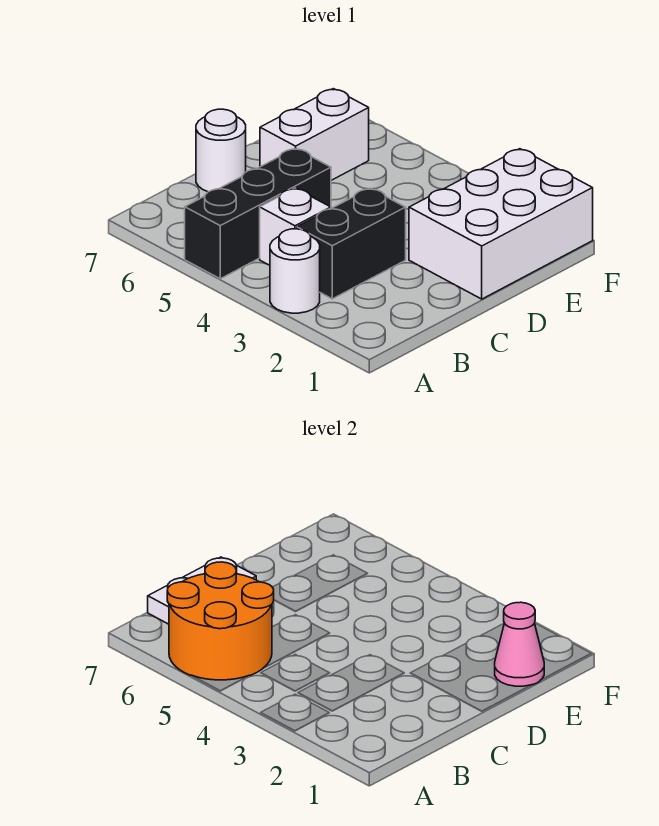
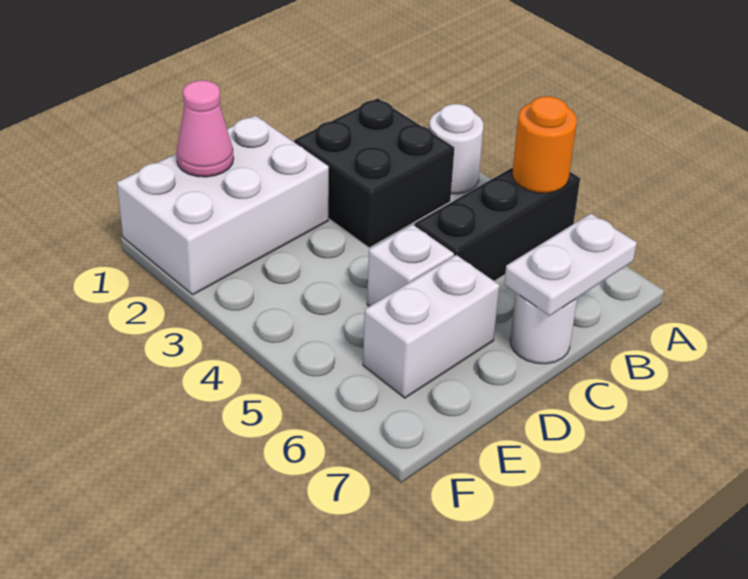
orange round brick A5:B6 level 2 -> orange round brick A5 level 2
black brick B3:C3 level 1 -> black brick B2:C3 level 1
white brick B4 level 1 -> white brick D5 level 1

